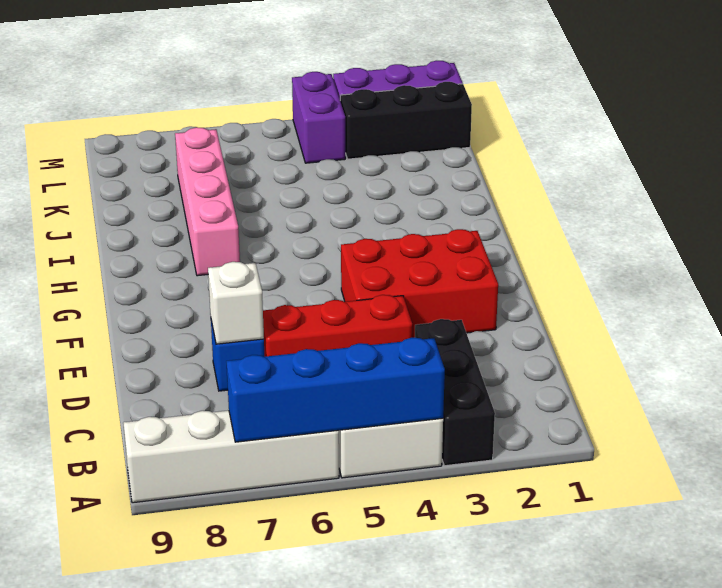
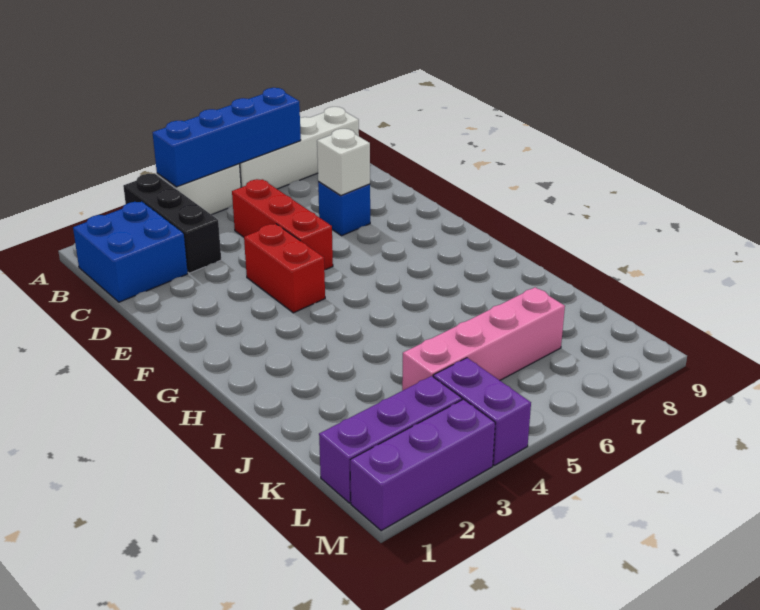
none -> blue brick B1:C2 level 1
red brick D4:D6 level 1 -> red brick C5:E5 level 1
red brick E2:F4 level 1 -> red brick E4:F4 level 1
pink brick H7:K7 level 1 -> pink brick K4:K7 level 1
black brick L1:L3 level 1 -> purple brick L1:L3 level 1

